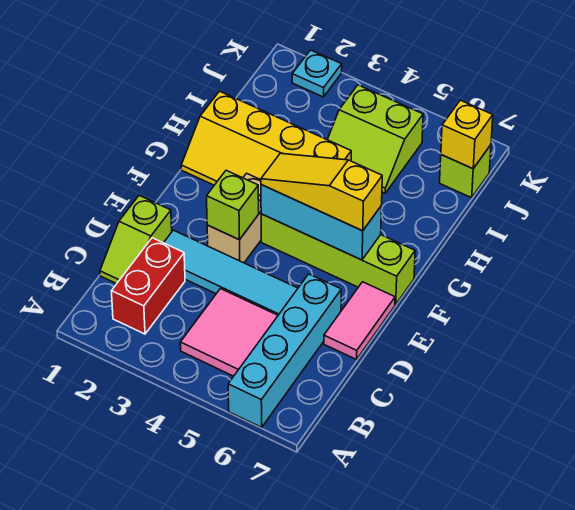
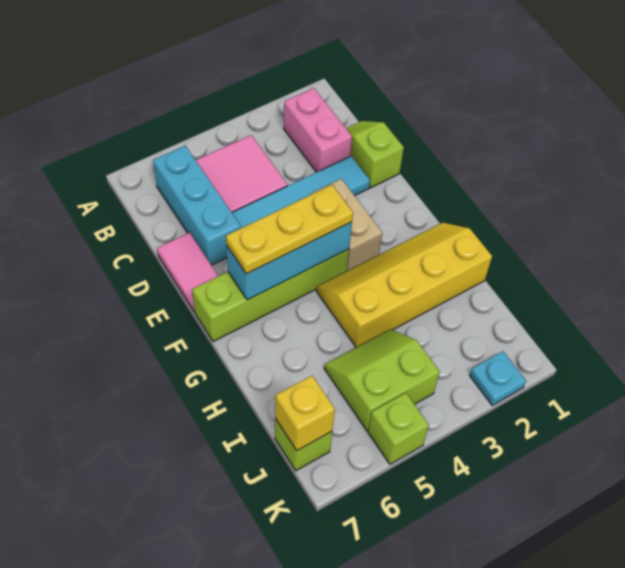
cyan brick A6:D6 level 1 -> cyan brick B6:D6 level 1
red brick B2:C2 level 1 -> pink brick B2:C2 level 1
lime brick E3 level 2 -> lime brick K5 level 1
yellow slope F4:F6 level 3 top 6 -> yellow plate F4:F6 level 3

